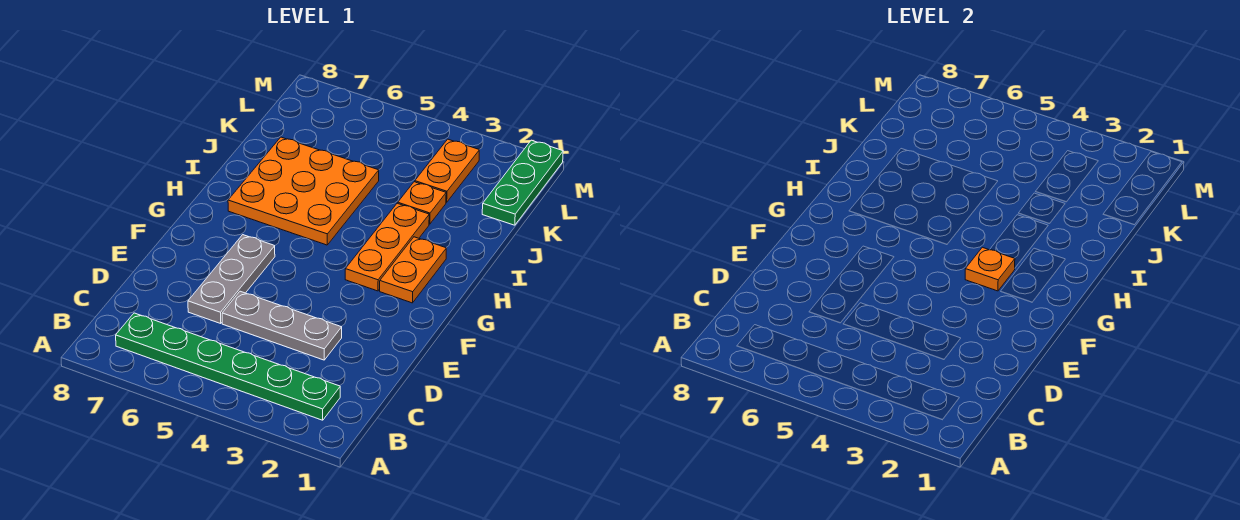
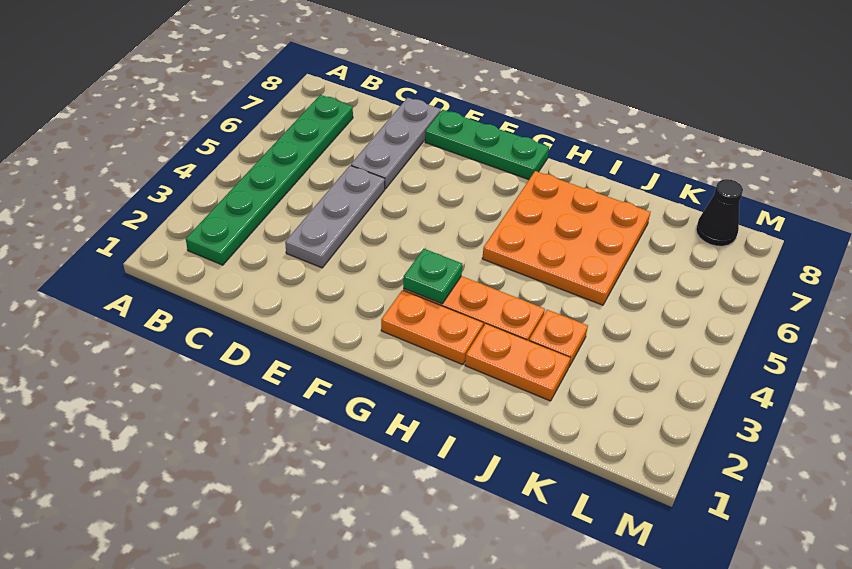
grey plate D6:F6 level 1 -> grey plate D6:D8 level 1
orange plate G3 level 2 -> green plate G3 level 2
green plate K1:M1 level 1 -> green plate E8:G8 level 1
orange plate K3:L3 level 1 -> orange plate I2:J2 level 1
none -> black cone L8 level 1

